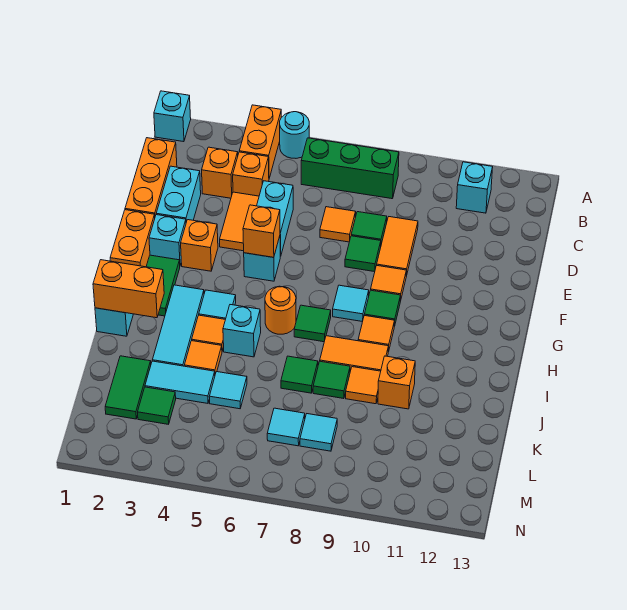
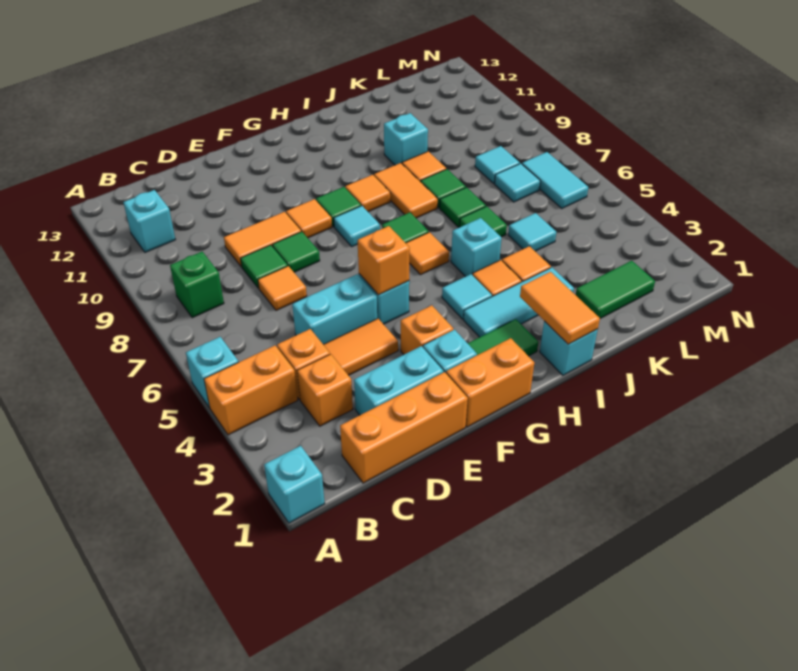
cyan round brick A5 level 1 -> cyan brick A5 level 1
green brick B6:B8 level 1 -> green brick B8 level 1
orange round brick H6 level 1 -> orange tile H6 level 1
orange brick I1:I2 level 2 -> orange tile I1:I2 level 2
orange brick J10 level 1 -> cyan brick J10 level 1
cyan tile K3:K4 level 1 -> cyan tile M6:M7 level 1
green tile L3 level 1 -> green tile J6 level 1

